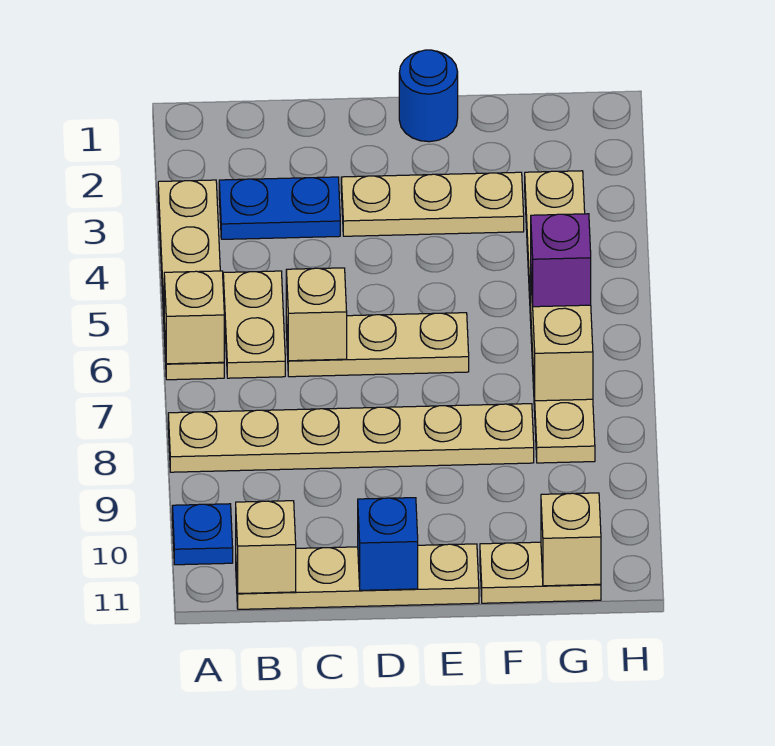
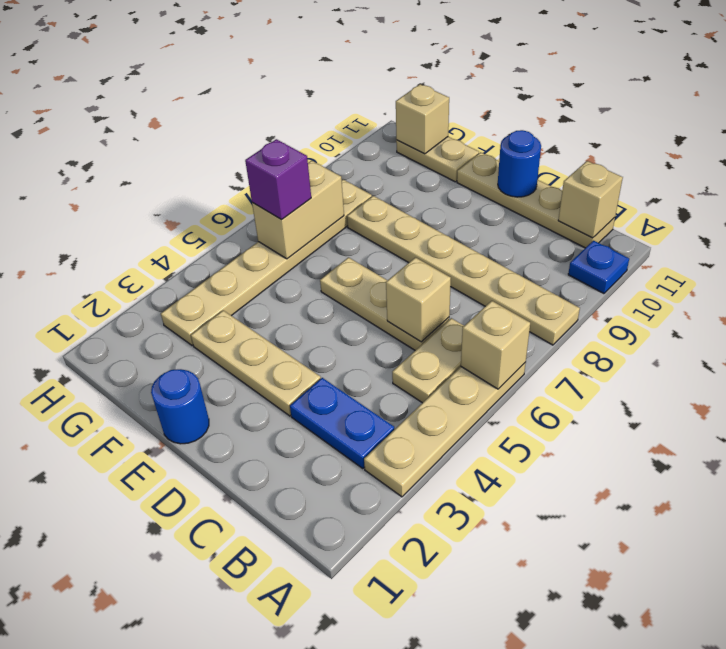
blue brick D11 level 2 -> blue round brick D11 level 2

